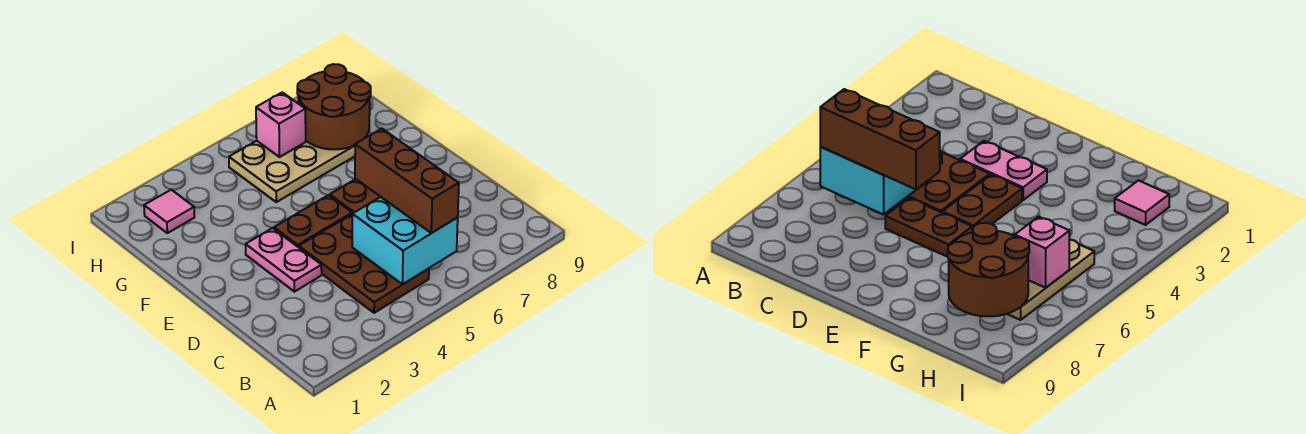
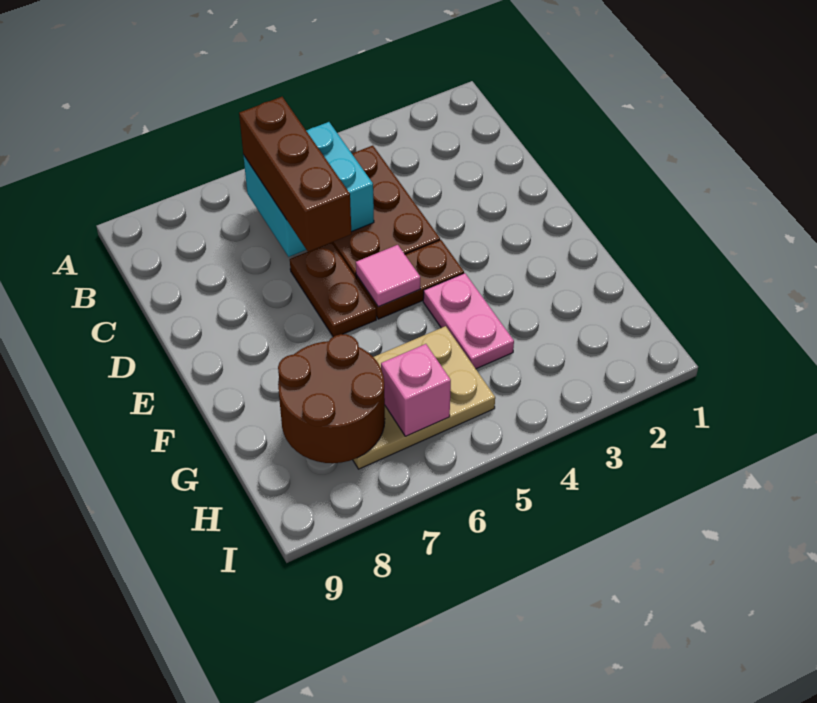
pink plate D3:E3 level 1 -> pink plate F4:G4 level 1
pink tile H2 level 1 -> pink tile E5 level 2

